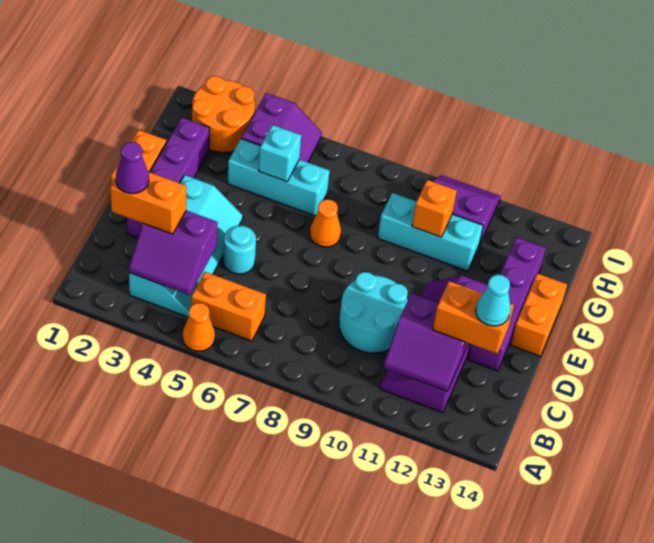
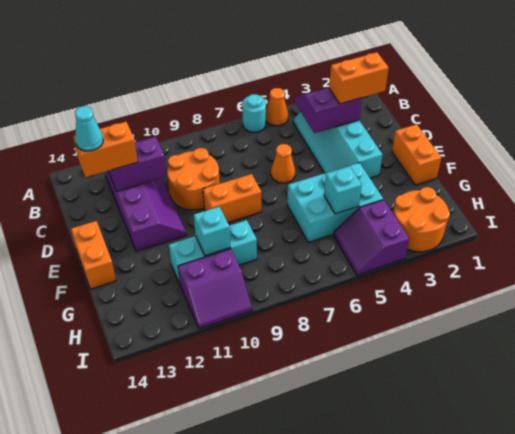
orange brick B5:B6 level 1 -> orange brick E8:E9 level 1
purple cone C2 level 4 -> none
cyan round brick C9:D10 level 1 -> orange round brick C9:D10 level 1
purple brick D2:G2 level 1 -> none
cyan round brick D5 level 1 -> cyan round brick A6 level 1
purple brick D13:G13 level 1 -> none
orange cone F7 level 1 -> orange cone D6 level 1
cyan brick G4:G6 level 1 -> cyan brick F4:G6 level 1
orange brick G10 level 2 -> cyan brick G10 level 2

